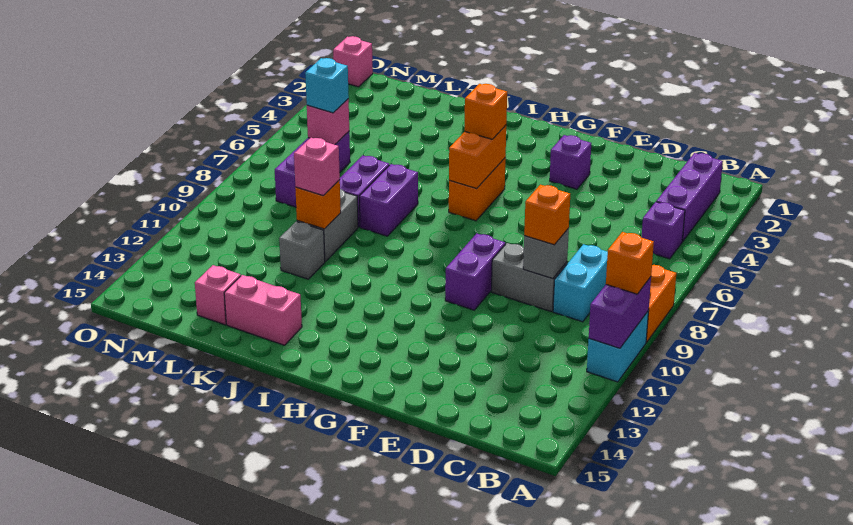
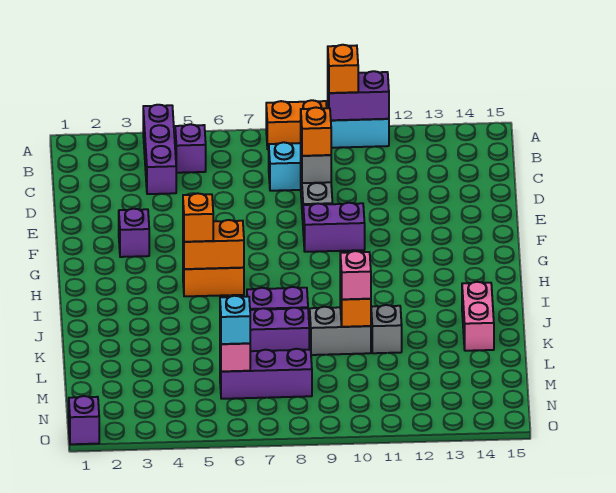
purple brick B2:B4 level 1 -> purple brick A4:C4 level 1
pink brick L14 level 1 -> none
pink brick O1 level 1 -> purple brick O1 level 1

